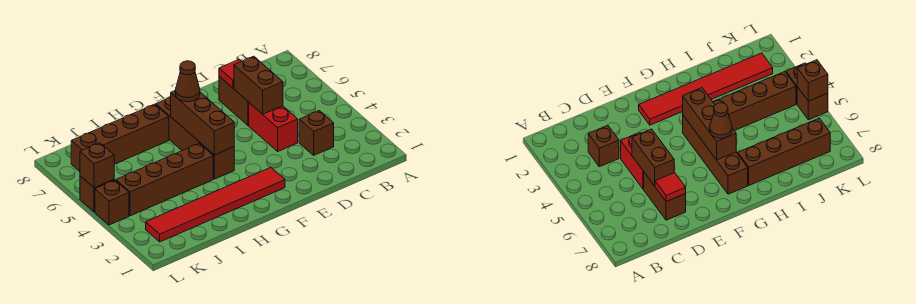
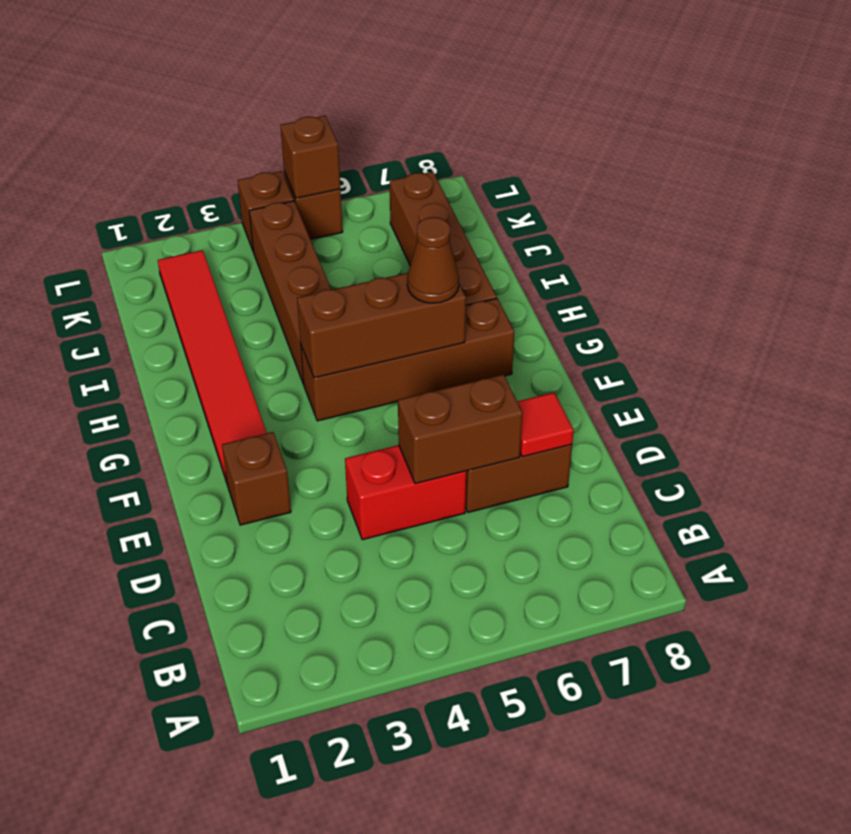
brown brick C3 level 1 -> brown brick E2 level 1

